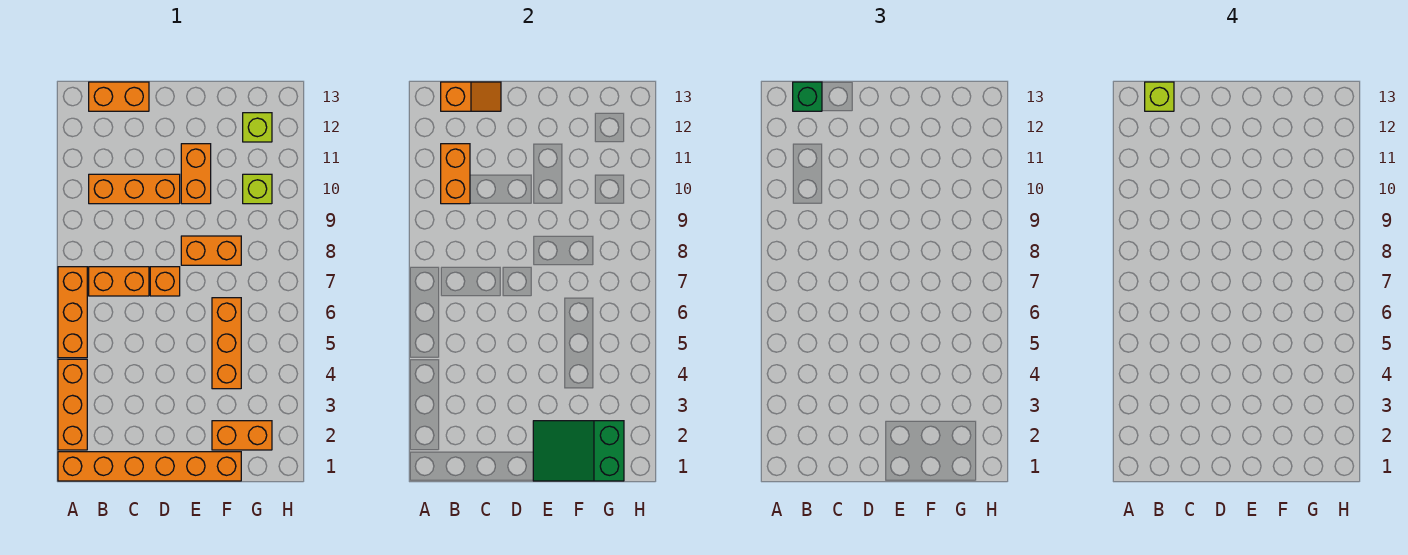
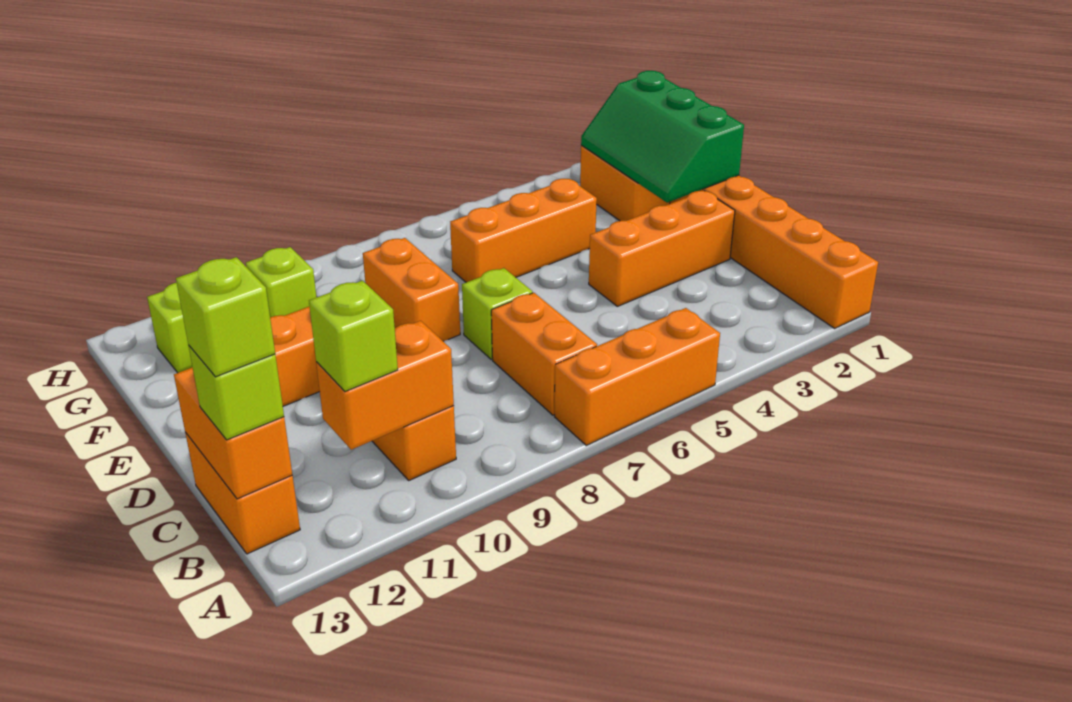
orange brick A2:A4 level 1 -> orange brick D2:D4 level 1
none -> lime brick B11 level 3
orange slope B13:C13 level 2 top B -> orange brick B13:C13 level 2
green brick B13 level 3 -> lime brick B13 level 3
orange brick D7 level 1 -> lime brick D7 level 1
green slope E1:G2 level 2 top G -> green slope E1:G2 level 2 top 1

